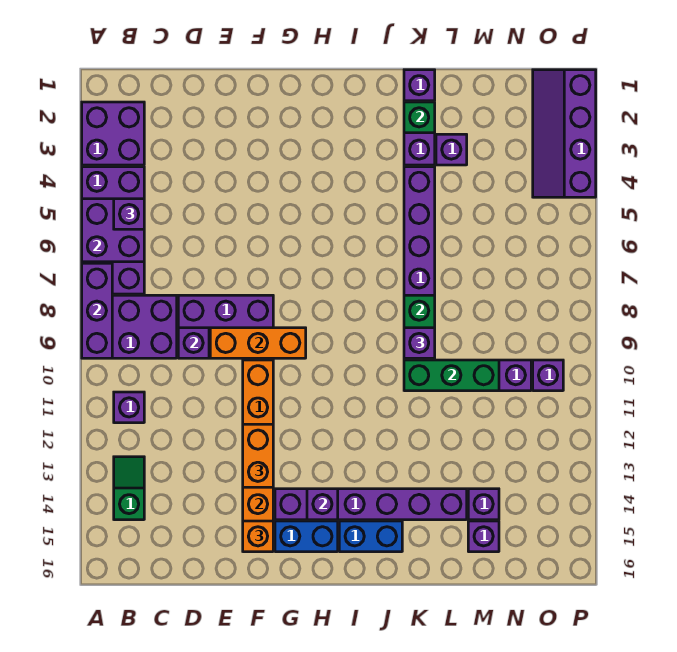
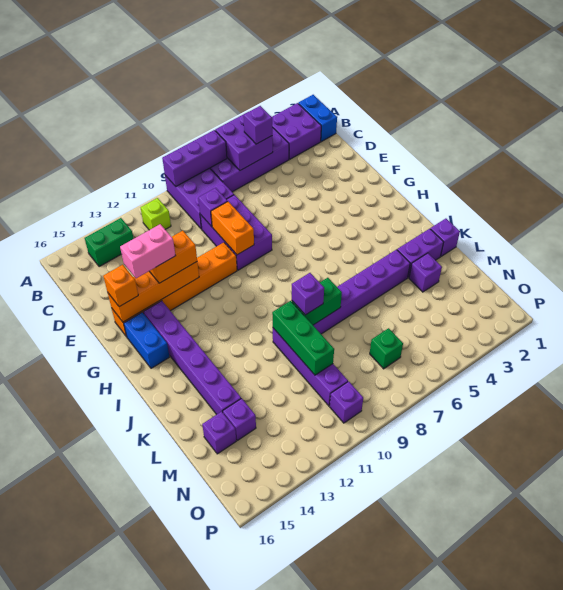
purple brick B11 level 1 -> lime brick B11 level 1
green slope B13:B14 level 1 top 14 -> green brick B13:B14 level 1
orange brick E9:G9 level 2 -> orange brick E9:F9 level 2
none -> pink brick F13:F14 level 4
purple brick H14 level 2 -> none
blue brick I15:J15 level 1 -> blue brick A1:B1 level 1
green brick K2 level 2 -> green brick N7 level 1
purple slope O1:P4 level 1 top P -> none

